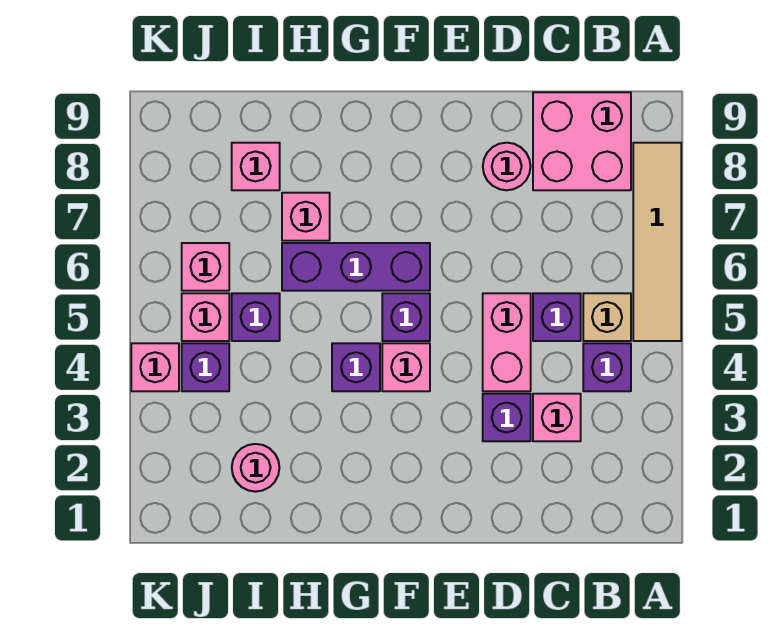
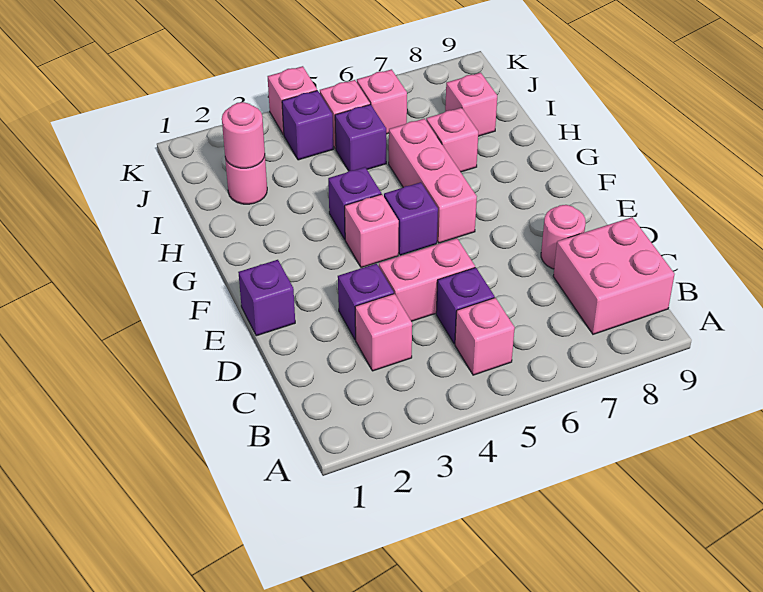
tan tile A5:A8 level 1 -> none
purple brick B4 level 1 -> purple brick E1 level 1
tan brick B5 level 1 -> pink brick B5 level 1
purple brick F6:H6 level 1 -> pink brick F6:H6 level 1
none -> pink round brick I2 level 2

